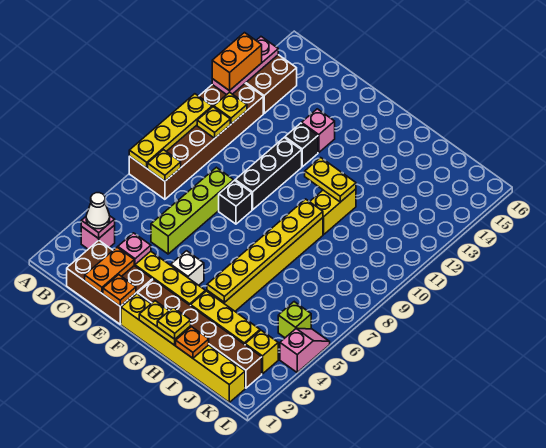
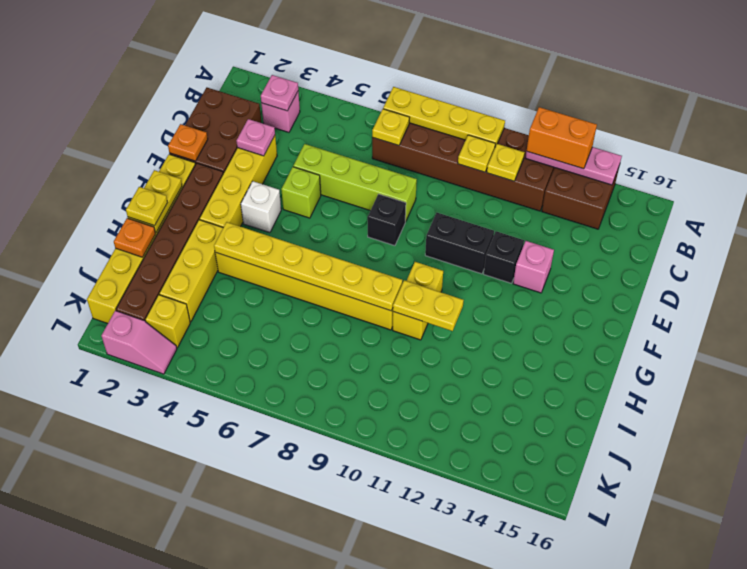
white cone B3 level 3 -> none
orange plate D1:D2 level 2 -> none
black brick E9:E11 level 1 -> black brick E10:E11 level 1
yellow plate G11:H11 level 2 -> yellow plate H10:H11 level 2
yellow brick H10:H11 level 1 -> yellow brick G10:H10 level 1
lime brick K5 level 1 -> lime brick E5 level 1
pink slope L4:L5 level 1 top 4 -> pink slope L2:L3 level 1 top 2

